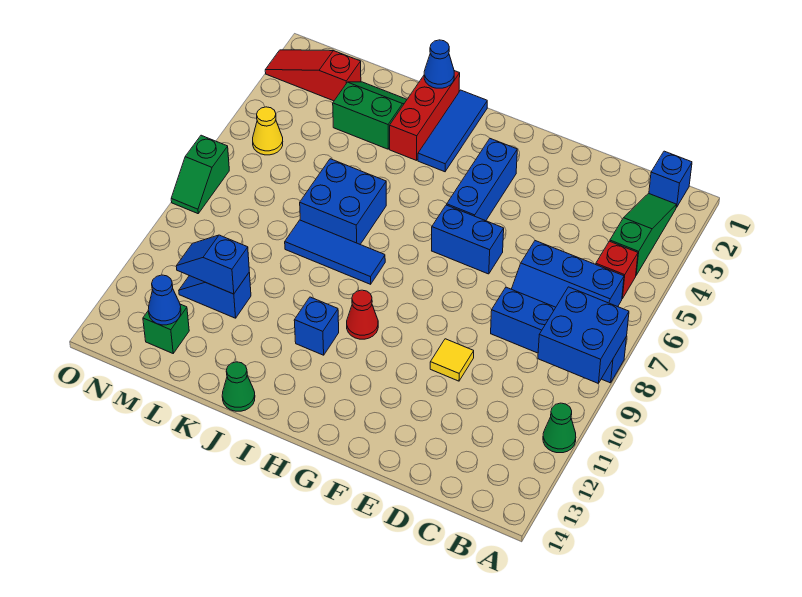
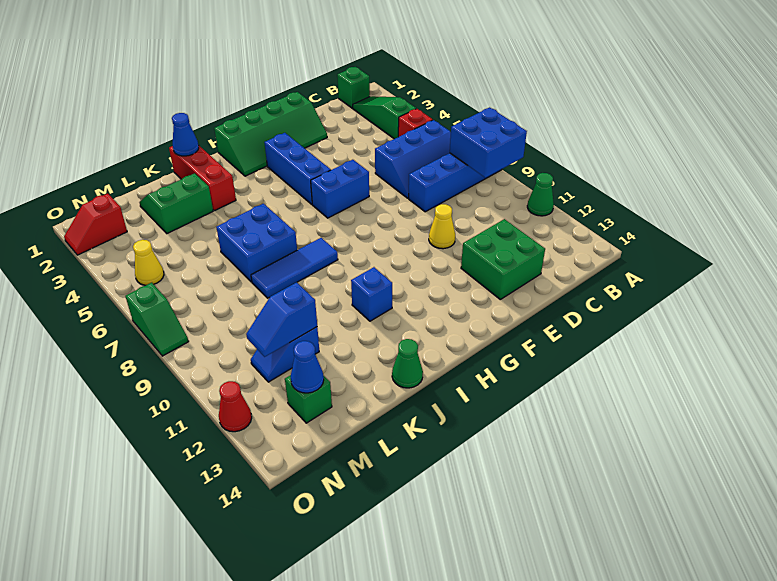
blue brick B1 level 1 -> green brick B1 level 1
none -> green brick D12:E13 level 1
none -> green slope E1:H2 level 1 top 1
yellow tile E10 level 1 -> yellow cone E10 level 1
red cone H10 level 1 -> red cone O12 level 1
blue tile I1:I3 level 1 -> none
red slope M2:O2 level 1 top M -> red slope N2:O2 level 1 top N

